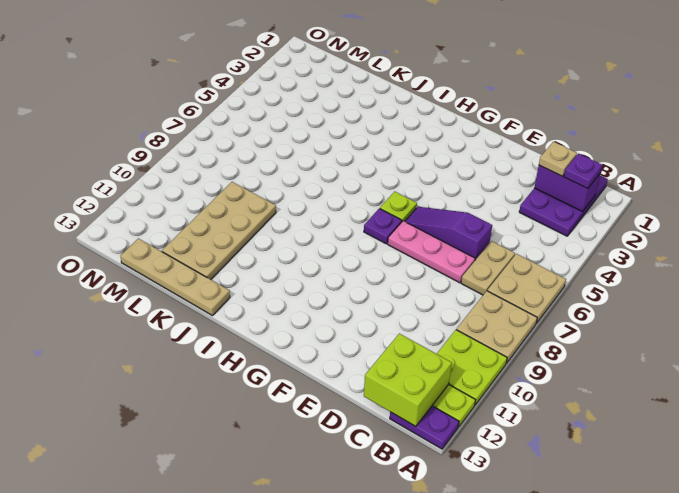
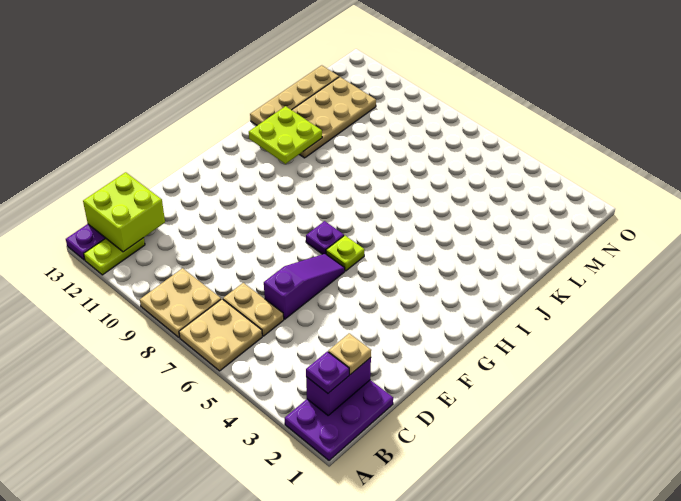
lime plate A10:B11 level 1 -> lime plate I11:J12 level 2
purple plate B1:C3 level 1 -> purple plate A1:C2 level 1
pink plate D7:F7 level 1 -> none
tan plate K9:L12 level 1 -> tan plate J11:M12 level 1

